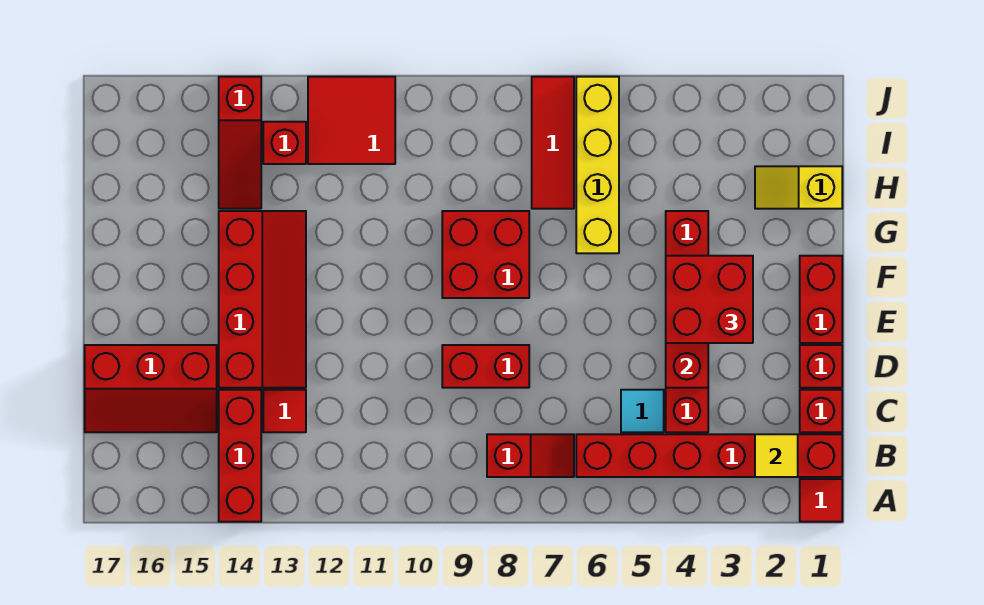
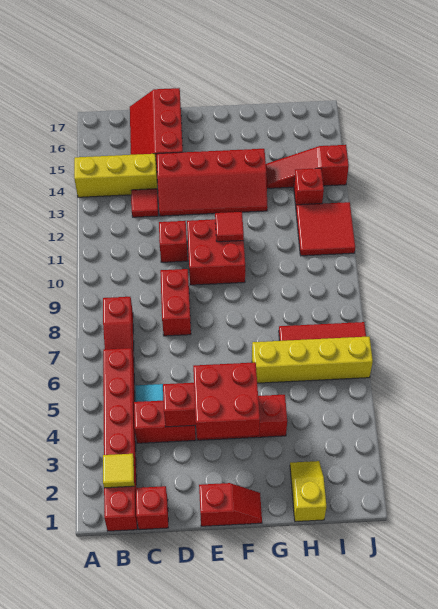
red tile A1 level 1 -> red tile F11 level 2
red brick A14:C14 level 1 -> yellow brick A14:C14 level 1
red brick D1 level 1 -> red brick D11 level 1
red brick E1:F1 level 1 -> red slope E1:F1 level 1 top E
red brick F8:G9 level 1 -> red brick E10:F11 level 1

